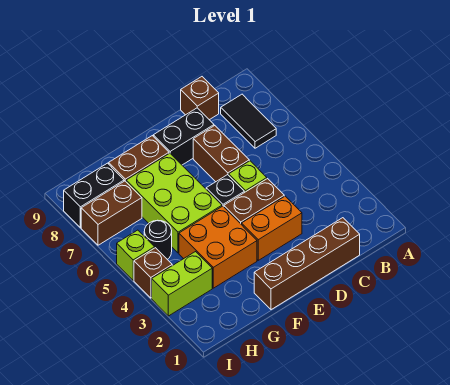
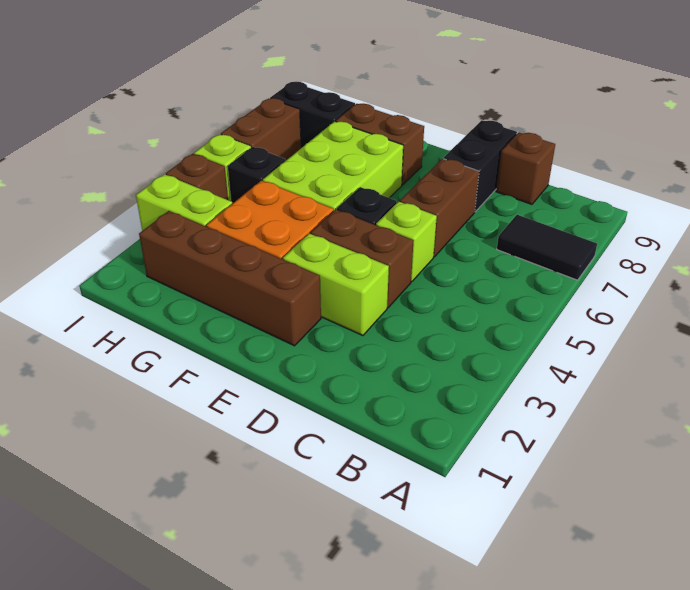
black tile B7:B8 level 1 -> black tile A7:B7 level 1
brown brick C1:F1 level 1 -> brown brick E2:H2 level 1
orange brick D3:E3 level 1 -> lime brick D3:E3 level 1
black brick D8:E8 level 1 -> black brick D8:D9 level 1
black round brick H5 level 1 -> black brick H5 level 1
brown brick H7:I7 level 1 -> brown brick I6:I7 level 1

